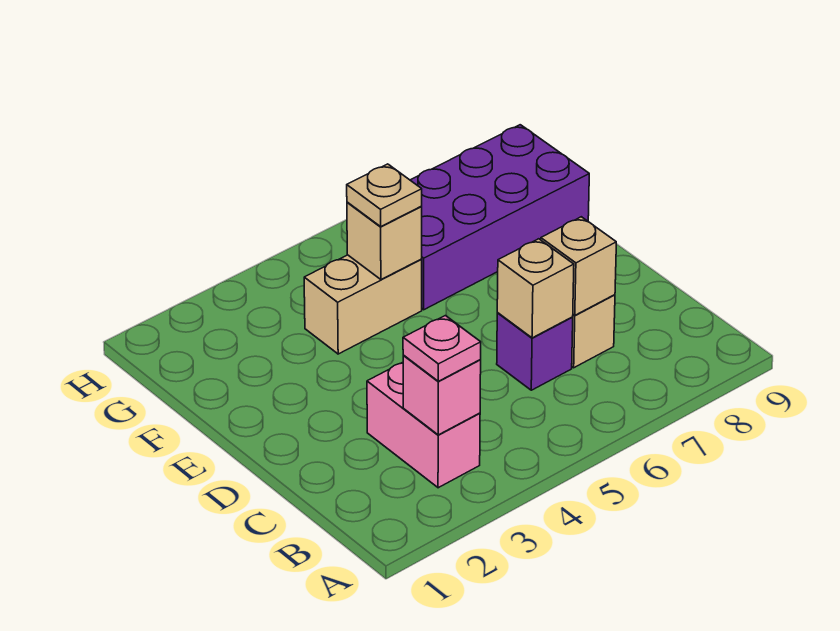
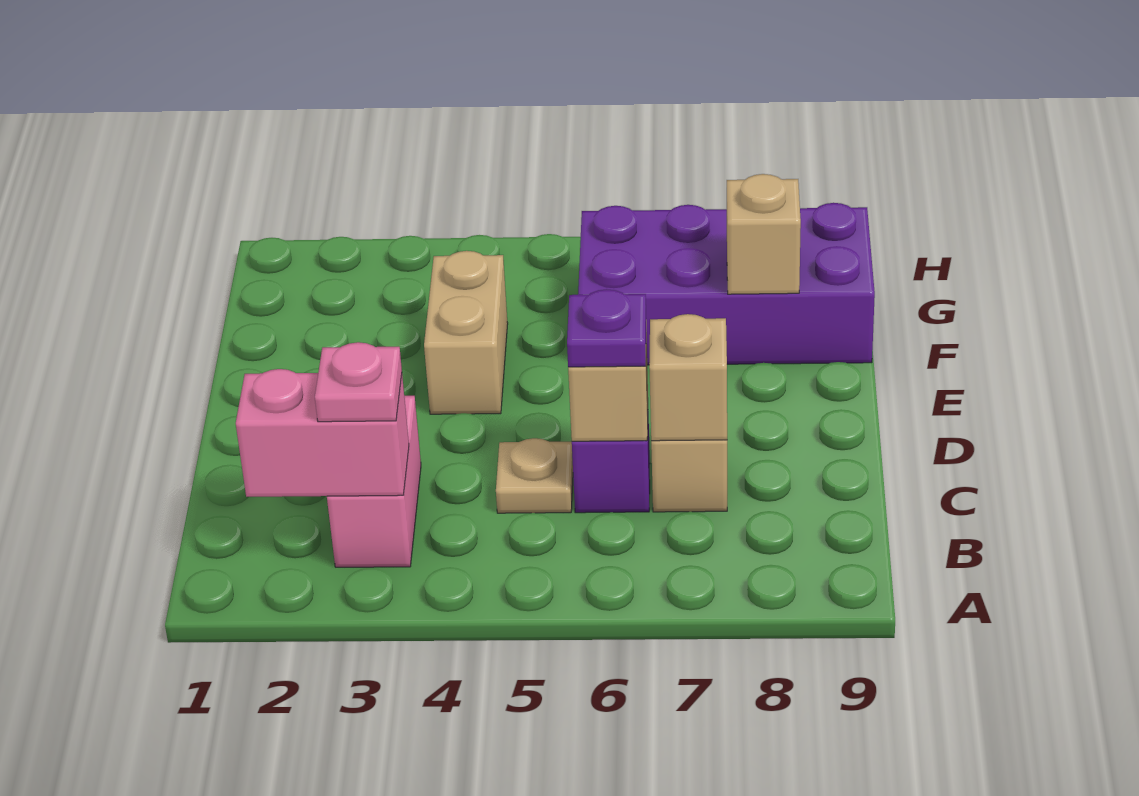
pink brick B3 level 2 -> pink brick B2:B3 level 2
none -> purple plate C6 level 3
tan brick F4:F5 level 1 -> tan brick E4:F4 level 1
tan brick F5 level 2 -> tan brick F8 level 2
tan plate F5 level 3 -> tan plate C5 level 1

